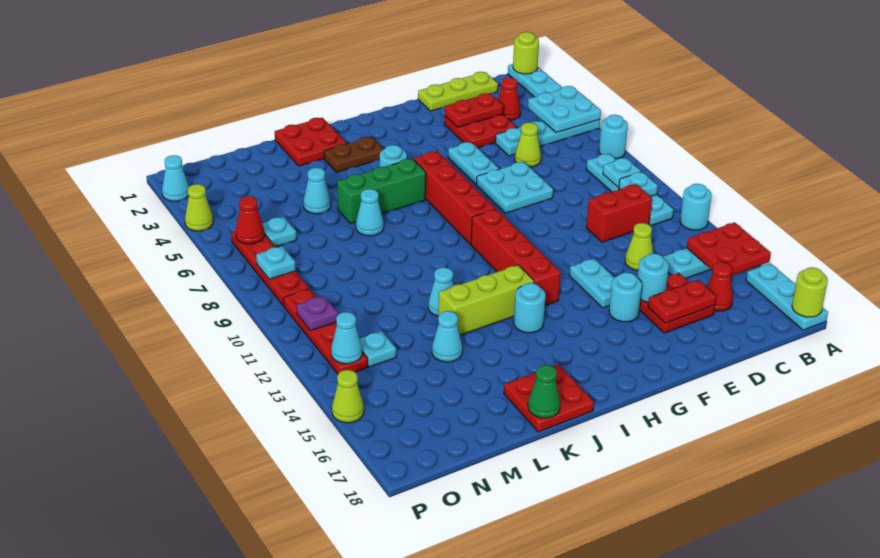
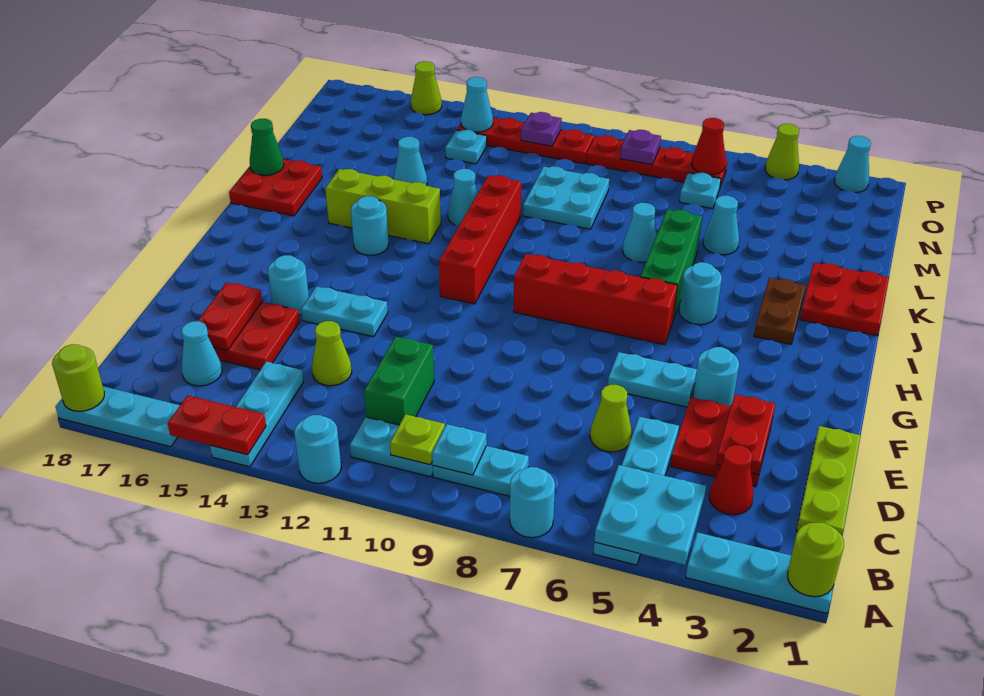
red plate A14:B15 level 2 -> red plate A14:A15 level 2
cyan plate B10 level 2 -> lime plate B10 level 2
red brick C11:D11 level 1 -> green brick C11:D11 level 1
red cone C16 level 1 -> cyan cone C16 level 1
cyan plate E7:F8 level 1 -> cyan plate L9:M10 level 1
cyan round brick E15 level 2 -> cyan round brick F4 level 1
red brick H10:H13 level 1 -> red brick H11:K11 level 1
lime brick I13:K13 level 1 -> lime brick J13:J15 level 1
cyan plate O8 level 2 -> purple plate O8 level 2

